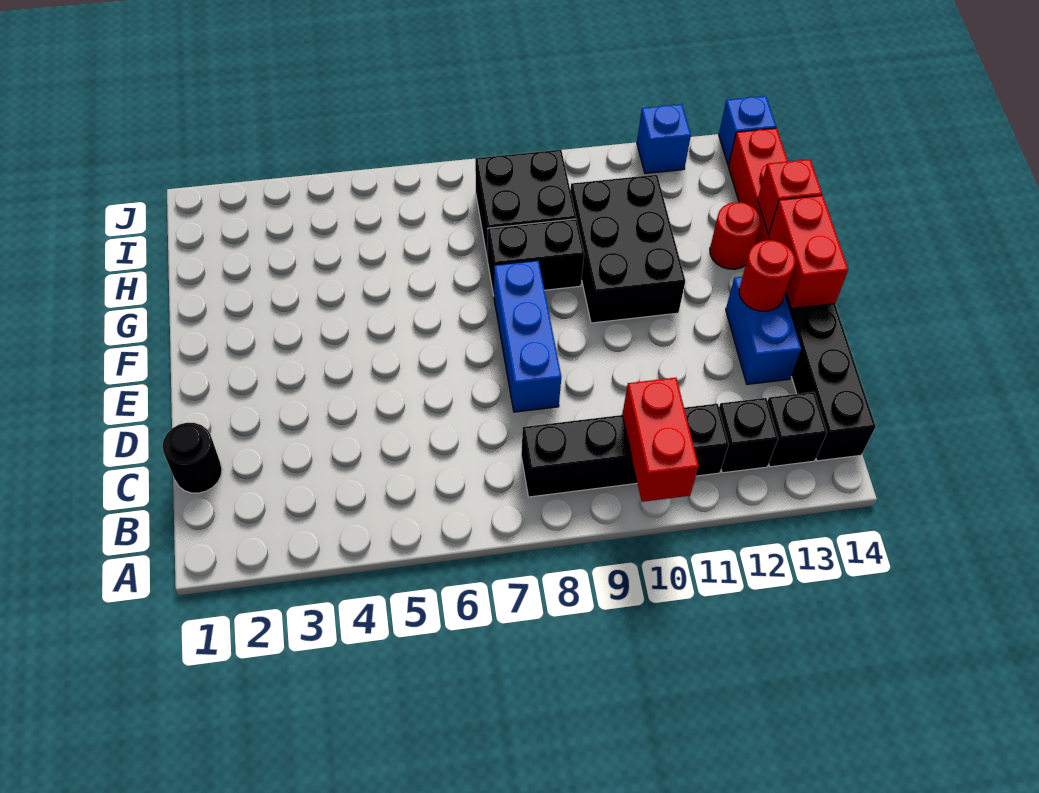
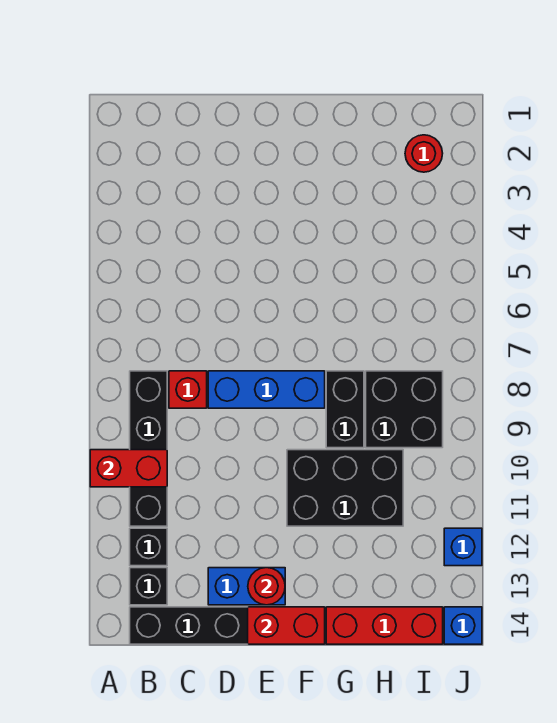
black round brick C1 level 1 -> none
red round brick G13 level 1 -> red round brick I2 level 1
red brick G14 level 2 -> red brick C8 level 1

